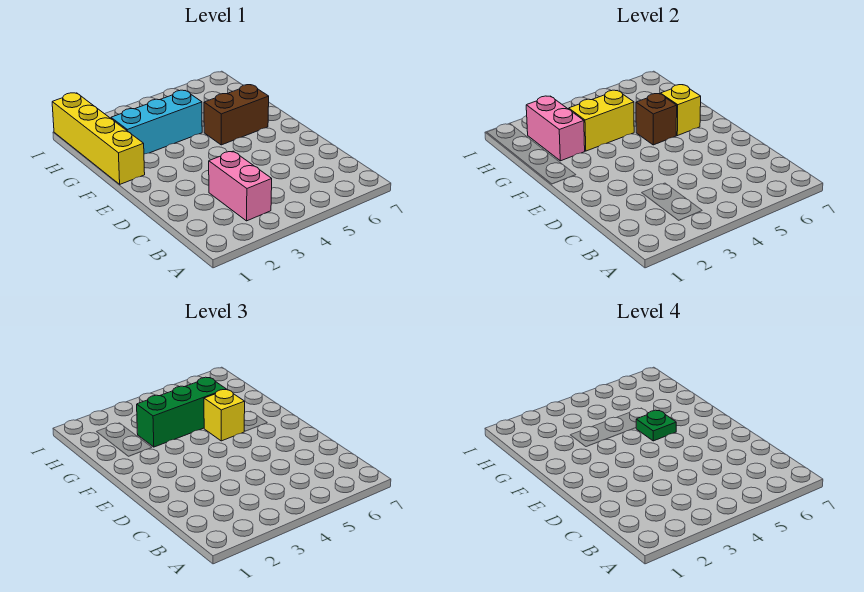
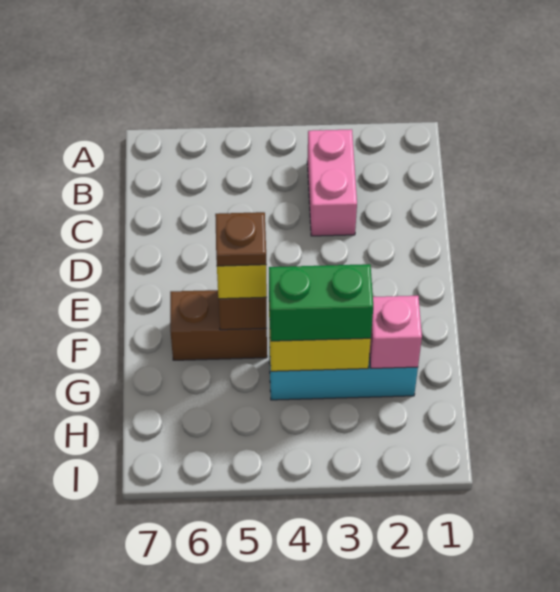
yellow brick F1:I1 level 1 -> none
green plate F5 level 4 -> brown plate F5 level 4
yellow brick F6 level 2 -> none
pink brick G2:H2 level 2 -> pink brick G2 level 2
green brick G3:G5 level 3 -> green brick G3:G4 level 3

